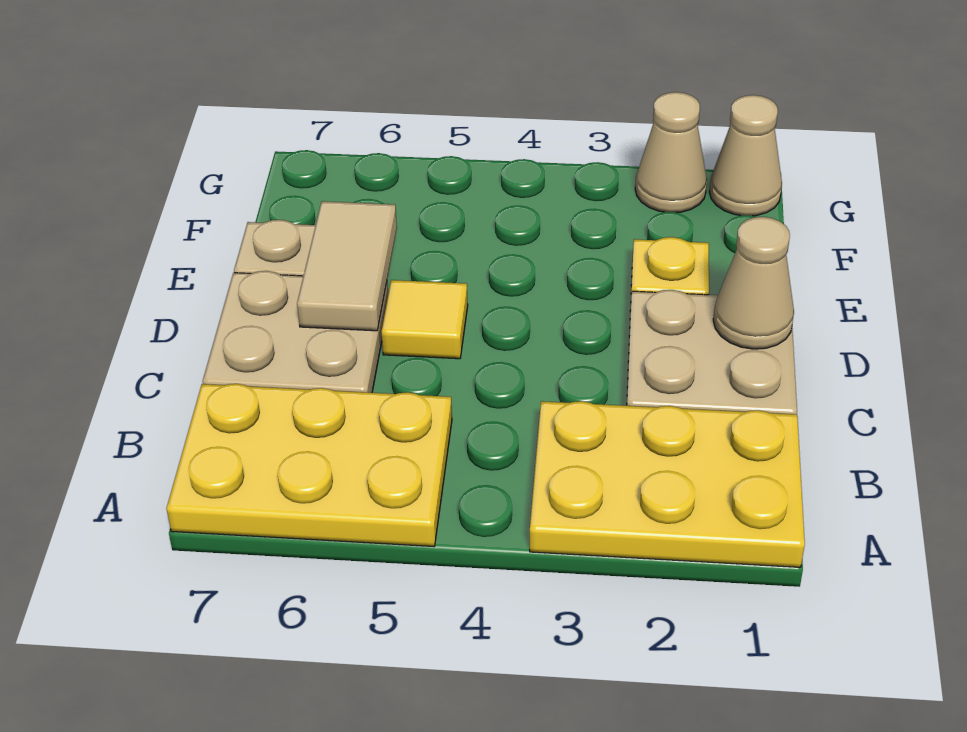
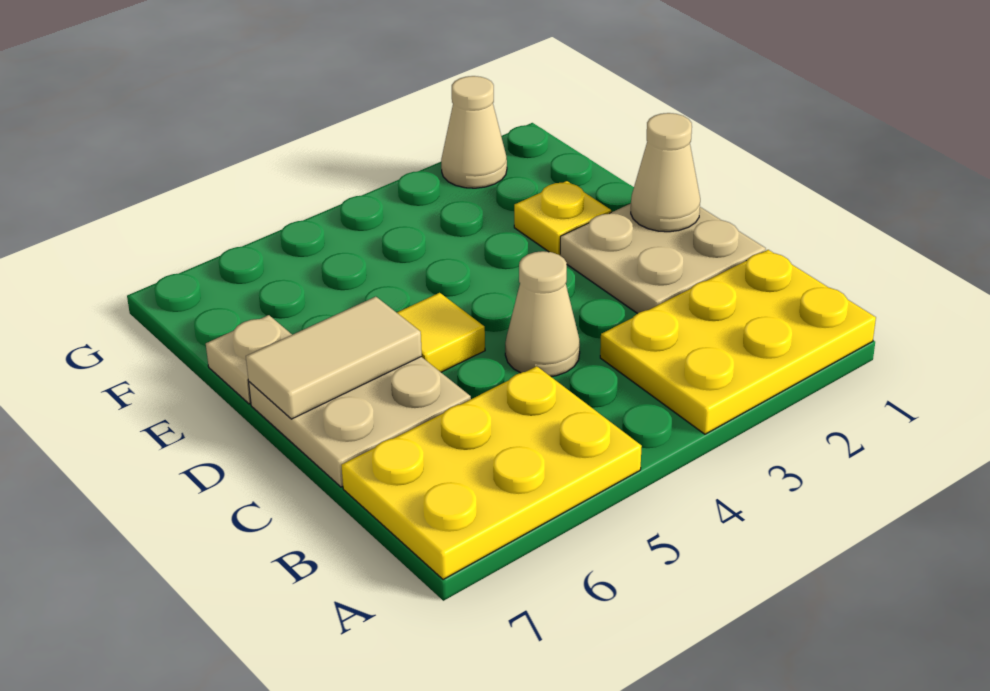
tan tile D6:E6 level 2 -> tan tile D6:D7 level 2
tan cone G1 level 1 -> tan cone C4 level 1

